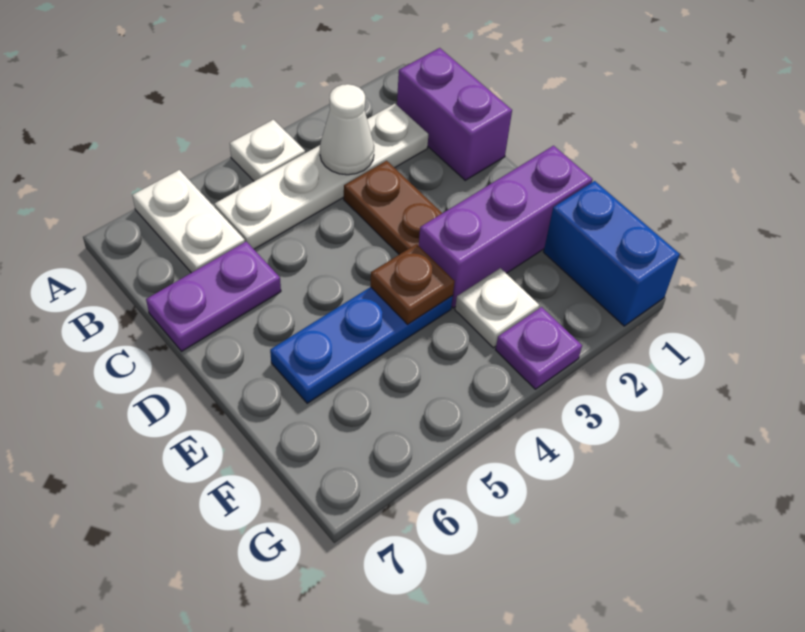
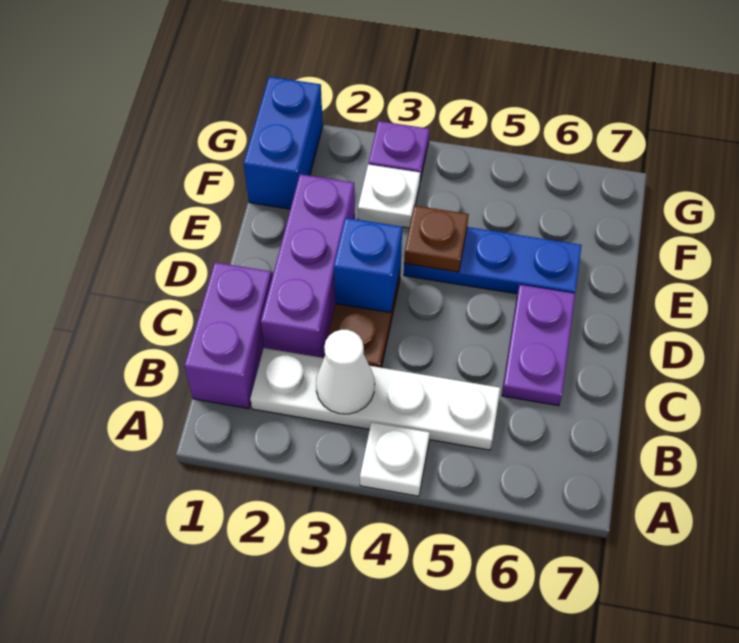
white plate A6:B6 level 1 -> none
purple plate C6:C7 level 1 -> purple plate C6:D6 level 1
none -> blue brick D3 level 2
purple brick E1:E3 level 1 -> purple brick C2:E2 level 1

